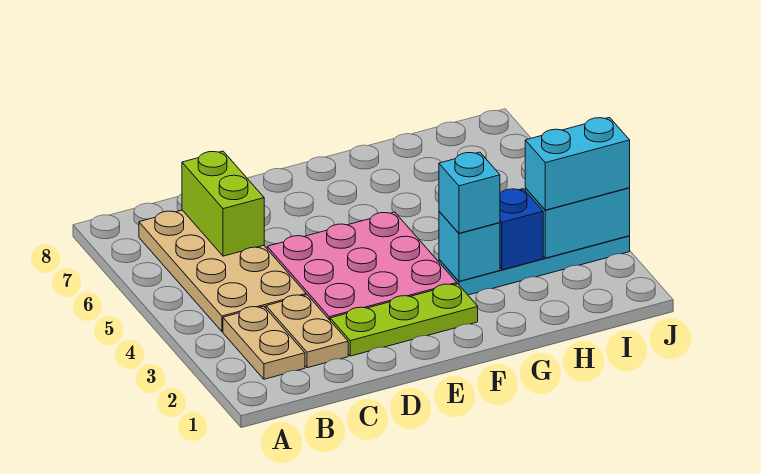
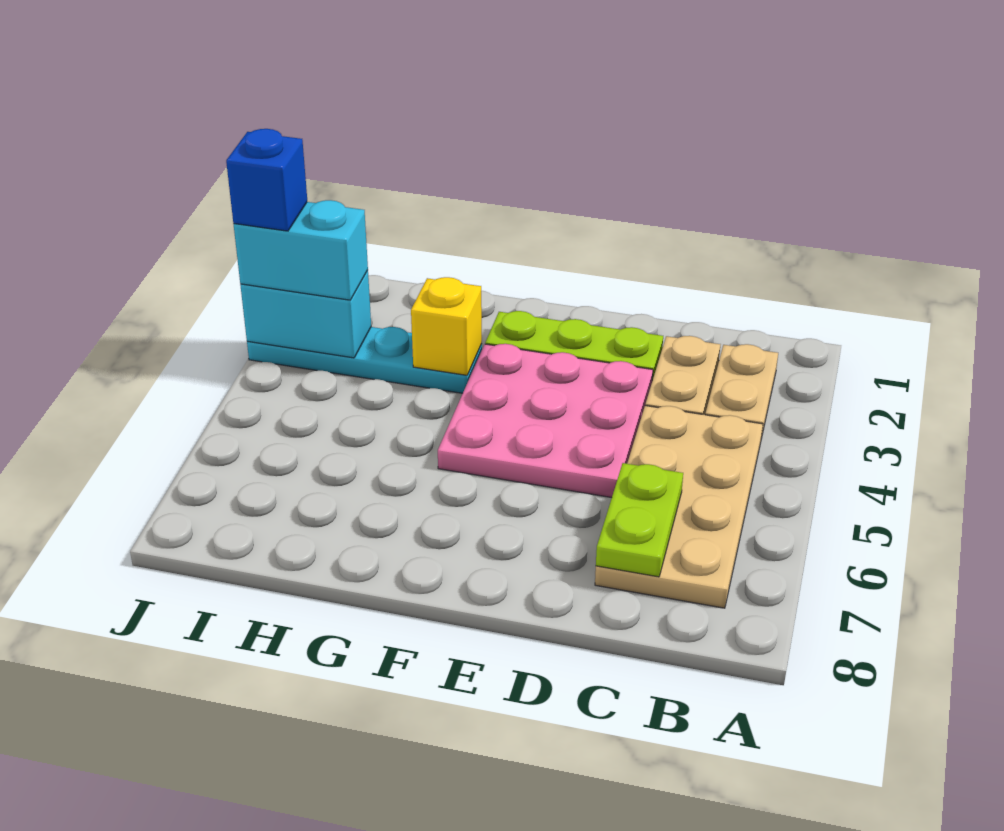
lime brick C6:C7 level 2 -> lime plate C6:C7 level 2
cyan brick G3 level 2 -> yellow brick G3 level 2
cyan brick G3 level 3 -> none
blue brick H3 level 2 -> blue brick J3 level 4

